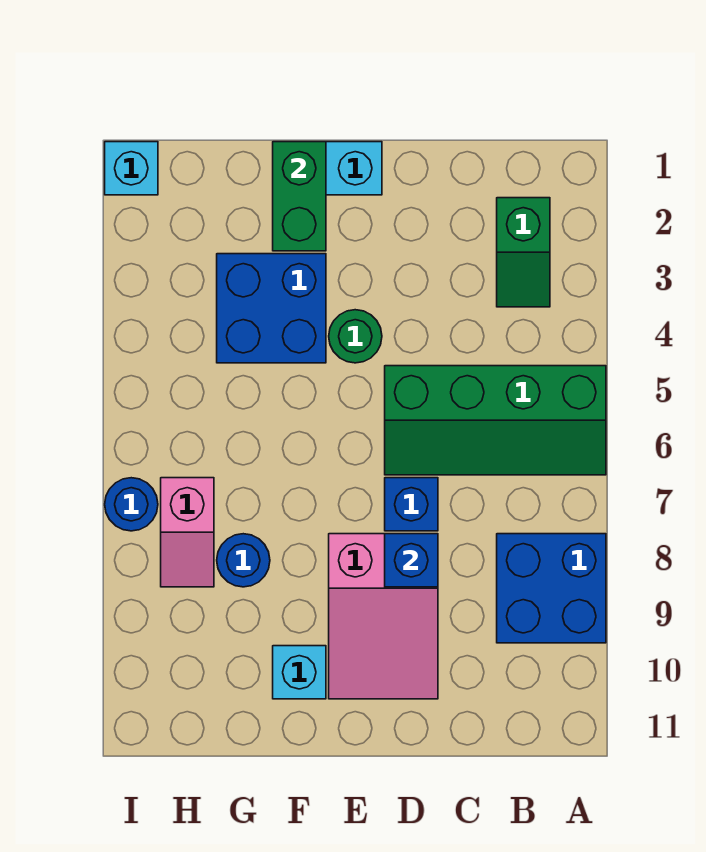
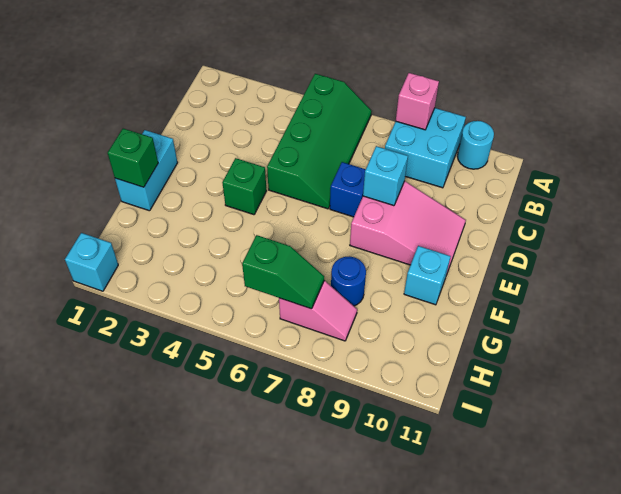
blue brick A8:B9 level 1 -> cyan brick A8:B9 level 1
none -> pink brick A8 level 2
none -> cyan round brick A10 level 1
green slope B2:B3 level 1 top 2 -> green slope H6:H7 level 2 top 6
blue brick D8 level 2 -> cyan brick D8 level 2
green round brick E4 level 1 -> green brick E4 level 1
green brick F1:F2 level 2 -> green brick F1 level 2
blue brick F3:G4 level 1 -> none
blue round brick I7 level 1 -> none

